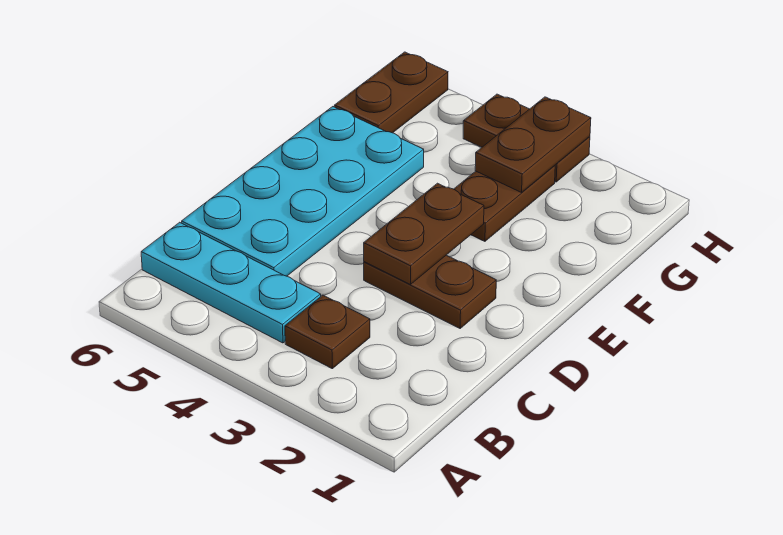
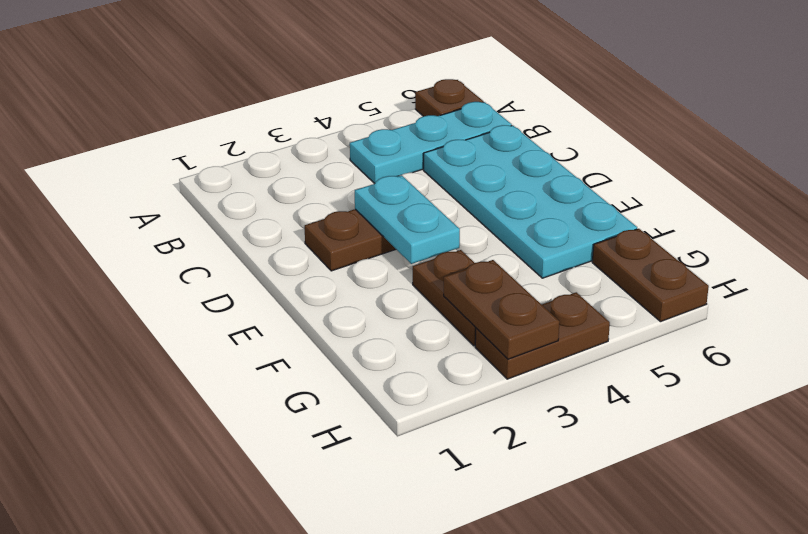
brown plate B3 level 1 -> brown plate A6 level 1
brown plate D3:E3 level 2 -> cyan plate D3:E3 level 2

